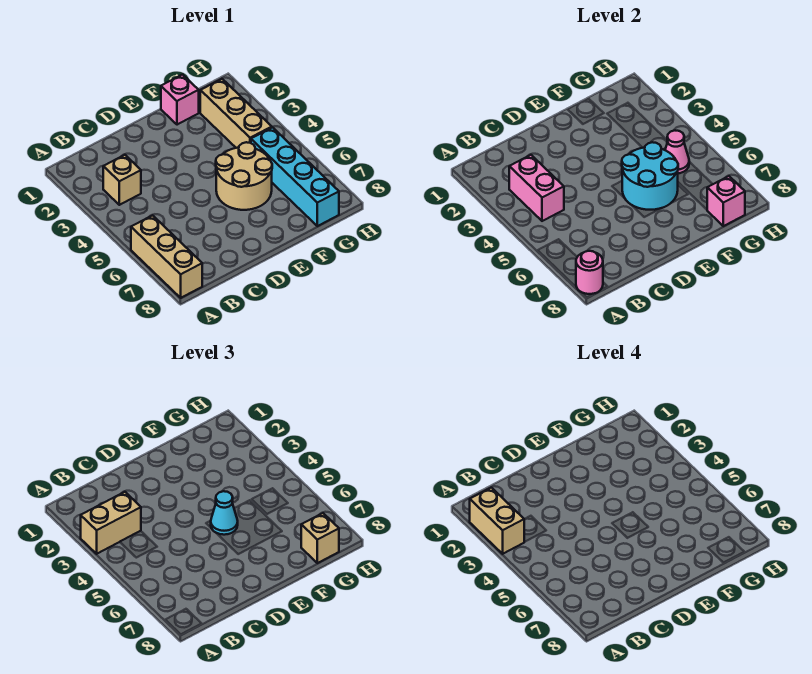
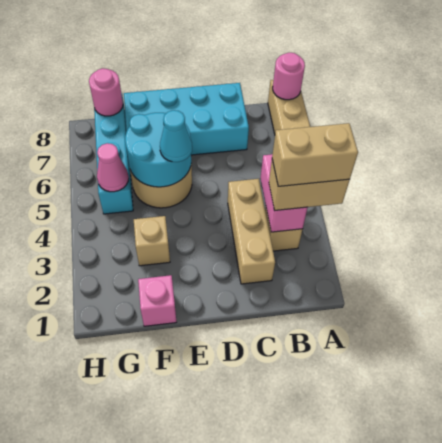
tan brick A2:A3 level 4 -> tan brick A3:B3 level 4
none -> cyan brick C7:F8 level 1
tan brick G2:G4 level 1 -> tan brick C2:C4 level 1
pink brick G8 level 2 -> pink round brick G8 level 2
tan brick G8 level 3 -> tan brick F3 level 1

